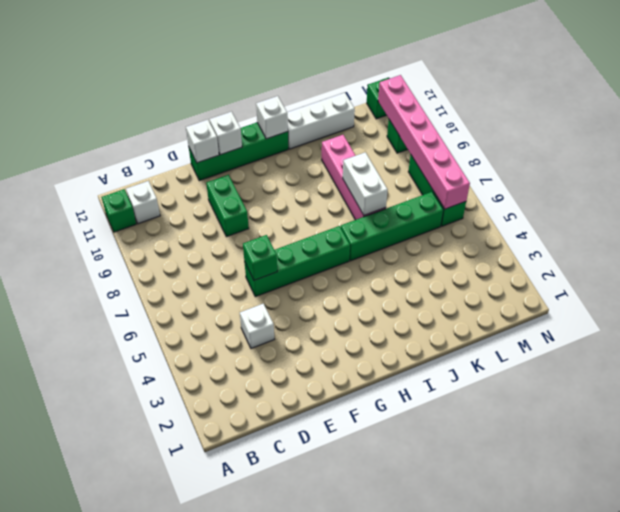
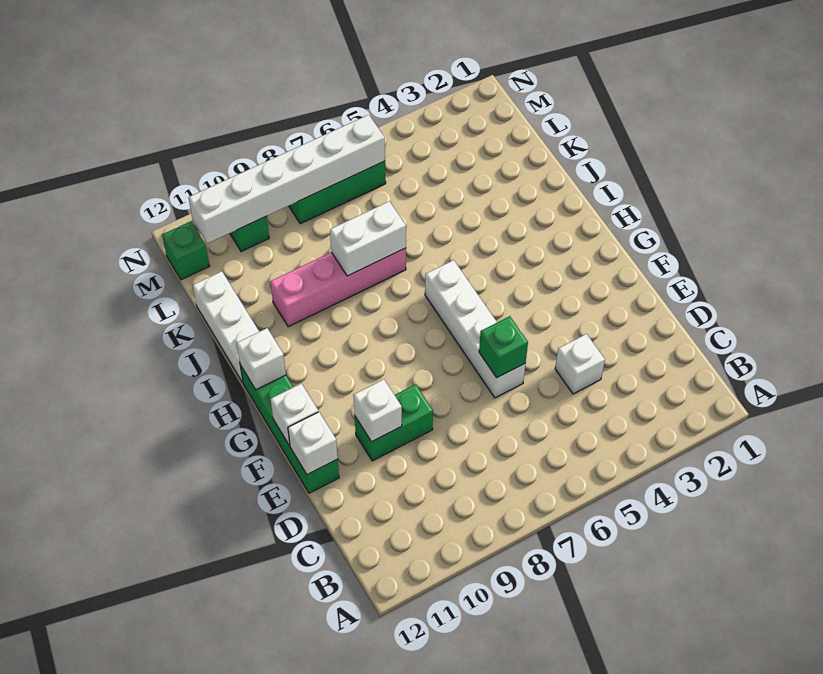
green brick A11 level 1 -> none
white brick B11 level 1 -> white brick E10 level 2
green brick E6:H6 level 1 -> white brick E6:H6 level 1
green brick I6:L6 level 1 -> none
pink brick M6:M11 level 2 -> white brick M6:M11 level 2

